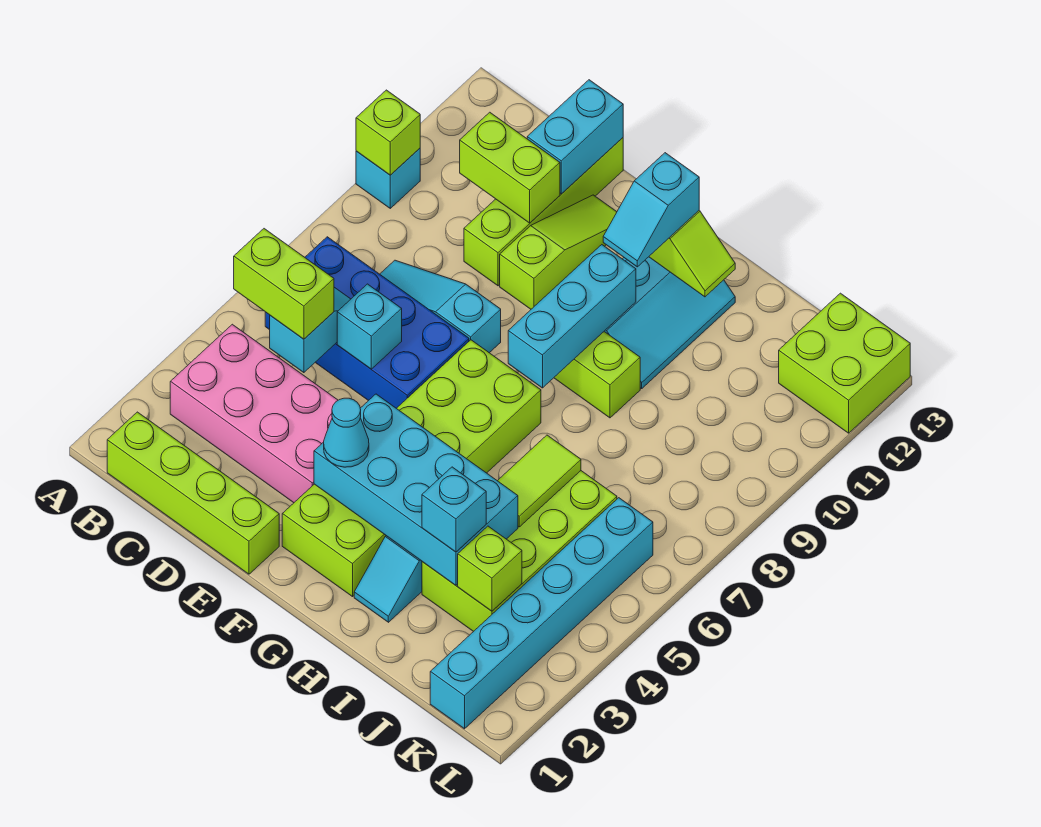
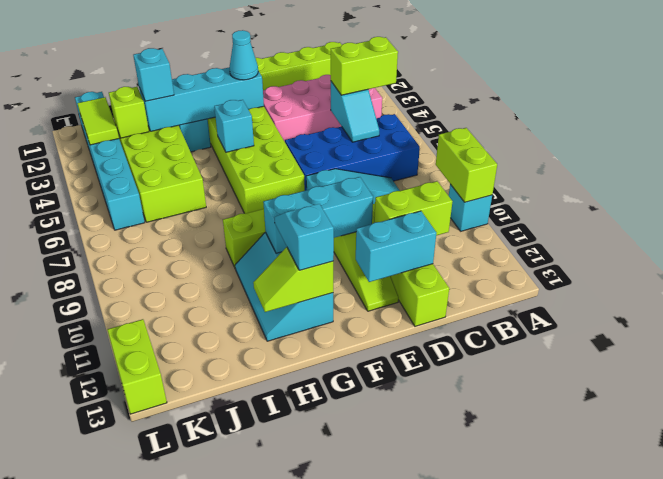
lime brick A10 level 2 -> lime brick A9:A10 level 2
cyan brick D6 level 2 -> cyan brick G5 level 2
cyan brick D12:D13 level 2 -> cyan brick D12:E12 level 2
cyan brick F3:I4 level 2 -> cyan brick F3:I3 level 2
cyan brick G8:G10 level 2 -> cyan brick E10:G10 level 2
lime tile I5:I6 level 2 -> lime tile K2:K3 level 2
lime brick K12:L13 level 1 -> lime brick L12:L13 level 1

